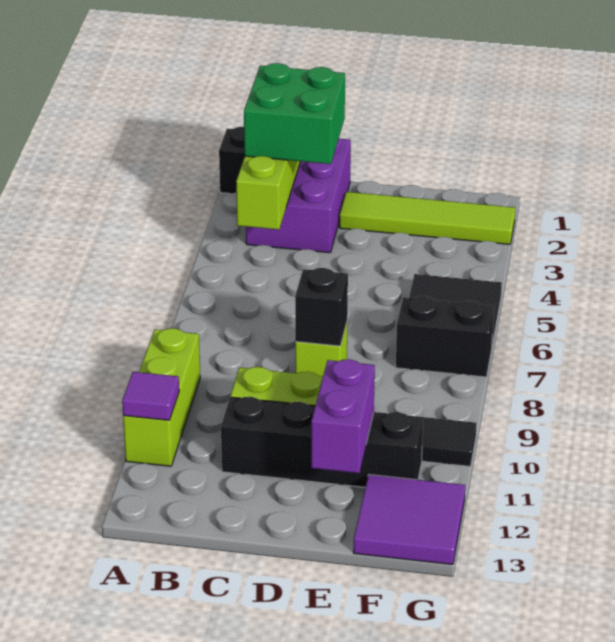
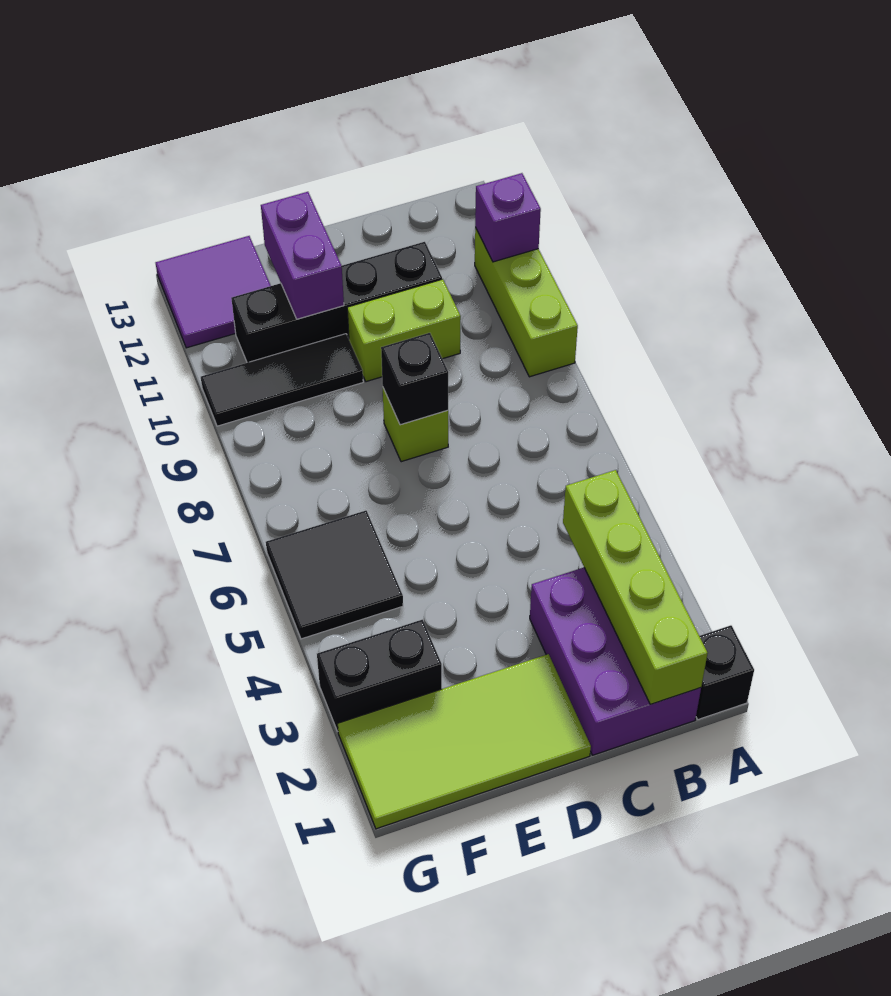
purple tile A11 level 2 -> purple brick A11 level 2
green brick B2:C3 level 3 -> none
lime tile D2:G2 level 1 -> lime tile D1:G2 level 1
black brick F7:G7 level 1 -> black brick F3:G3 level 1

